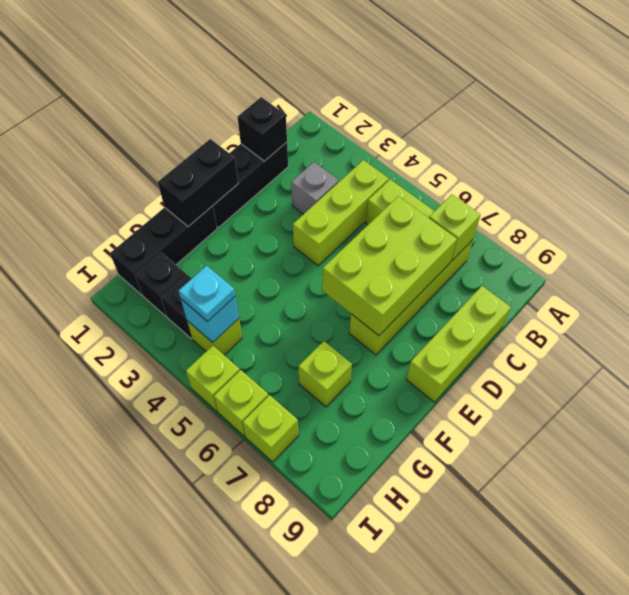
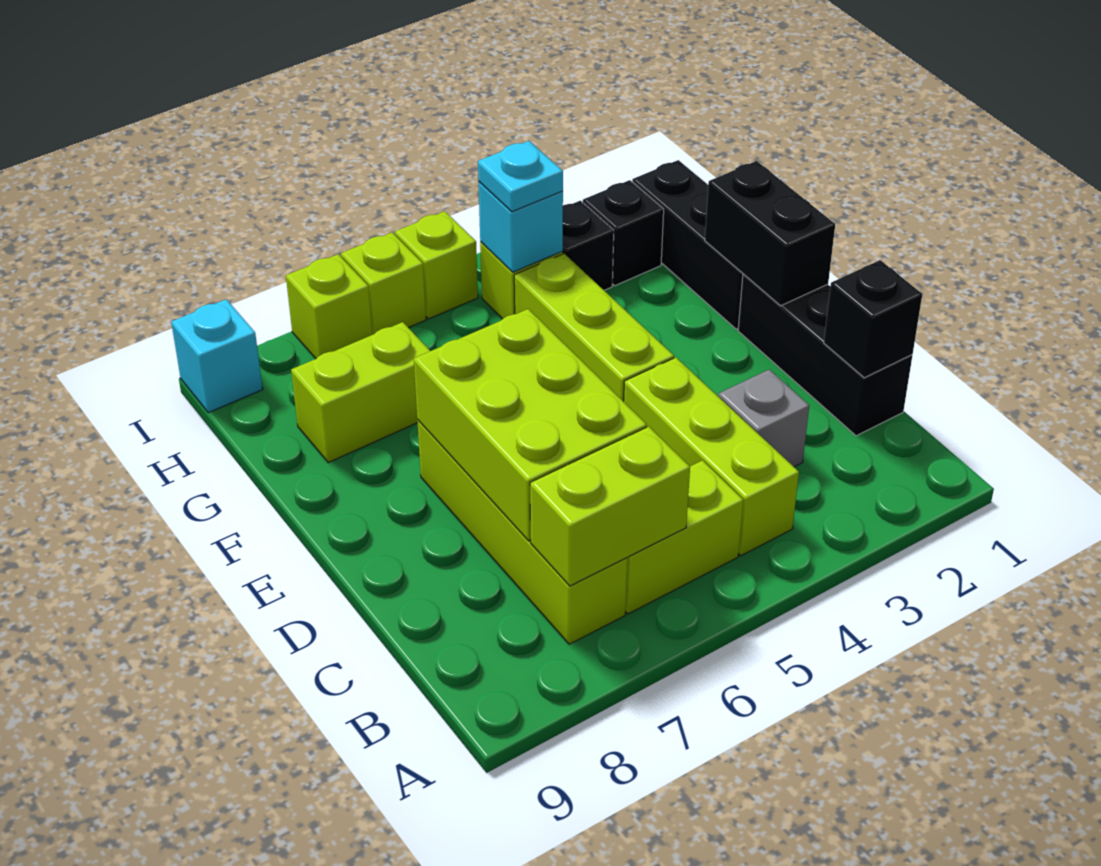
lime brick B7 level 2 -> lime brick B6:B7 level 2
lime brick C9:E9 level 1 -> lime brick E4:G4 level 1
lime brick G7 level 1 -> lime brick G7:G8 level 1
none -> cyan brick I9 level 1

